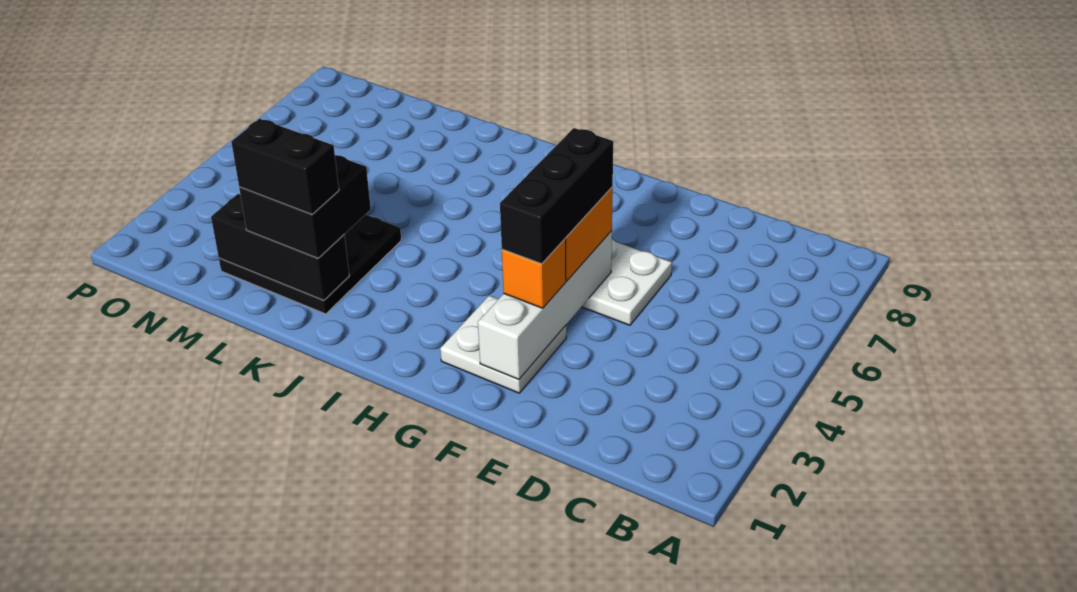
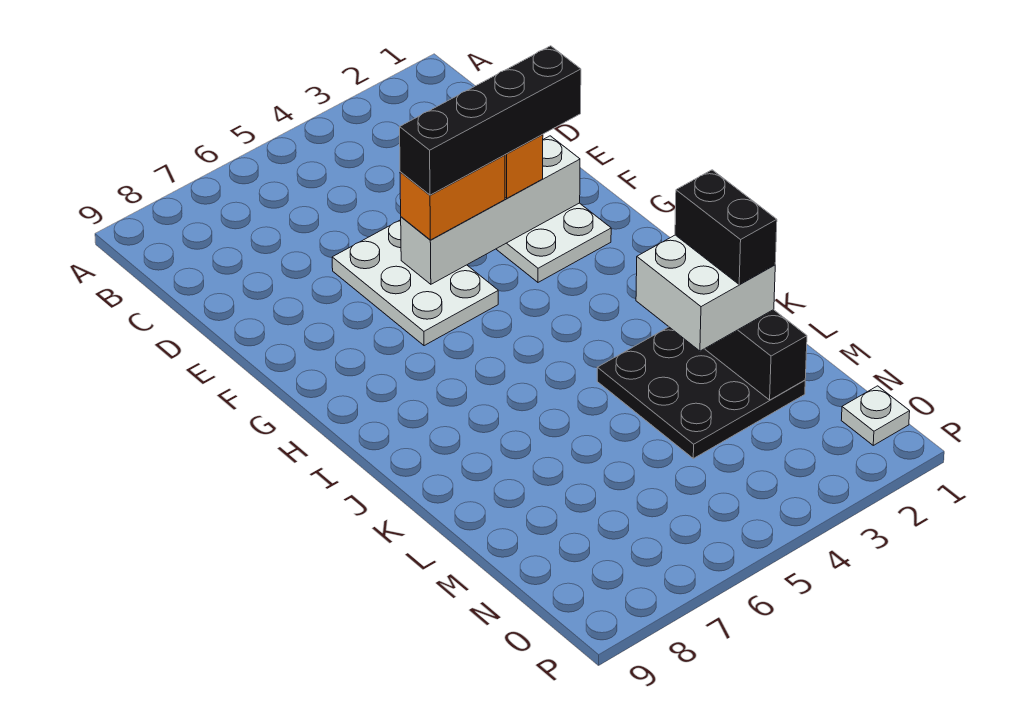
black brick F3:F5 level 4 -> black brick F2:F5 level 4
black brick K2:L3 level 3 -> white brick K2:L3 level 3
none -> white plate O1 level 1

